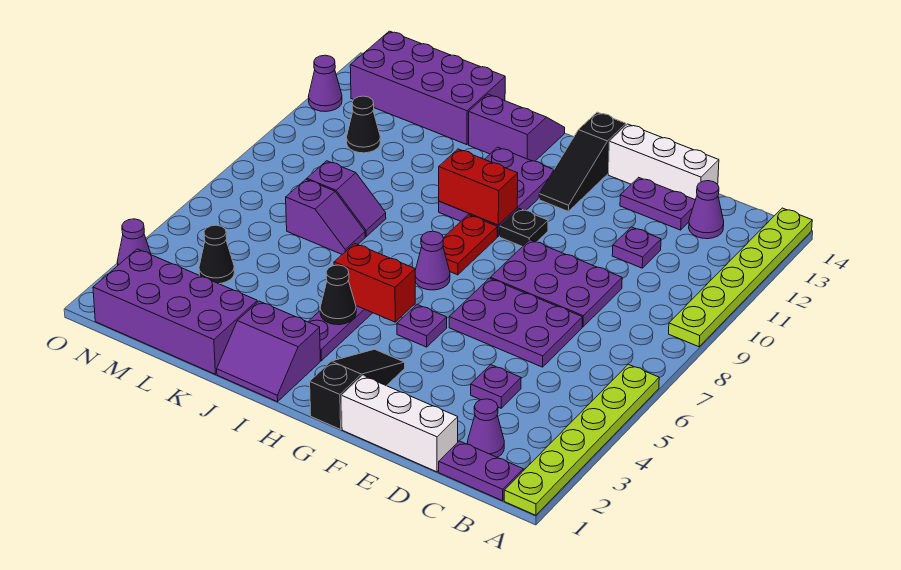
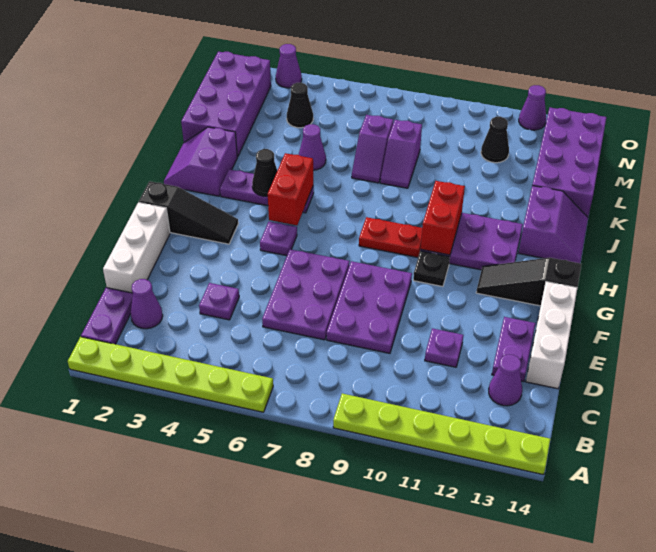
purple cone H7 level 1 -> purple cone K5 level 1

